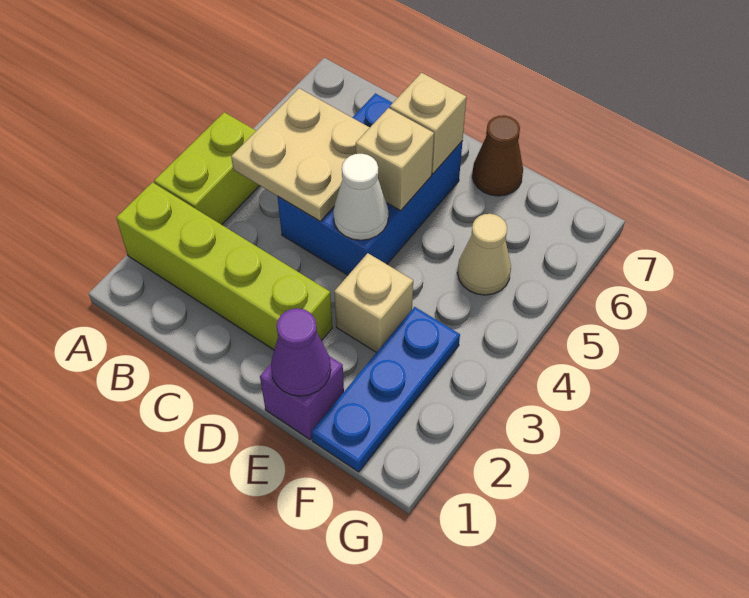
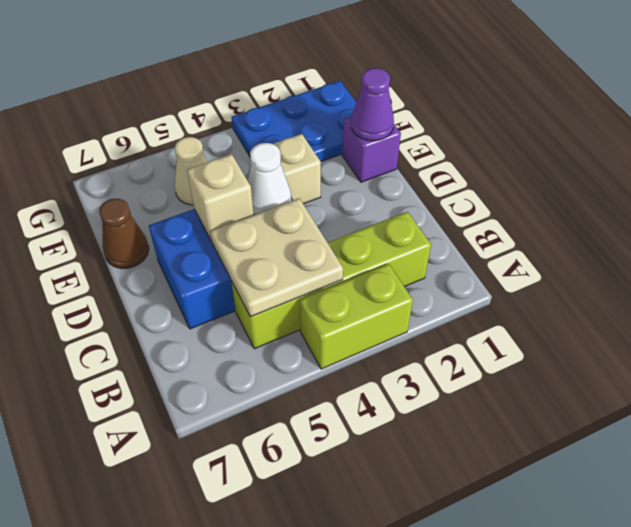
lime brick A2:D2 level 1 -> lime brick B2:B5 level 1
tan brick D6 level 2 -> none
blue plate F1:F3 level 1 -> blue plate F1:G3 level 1

